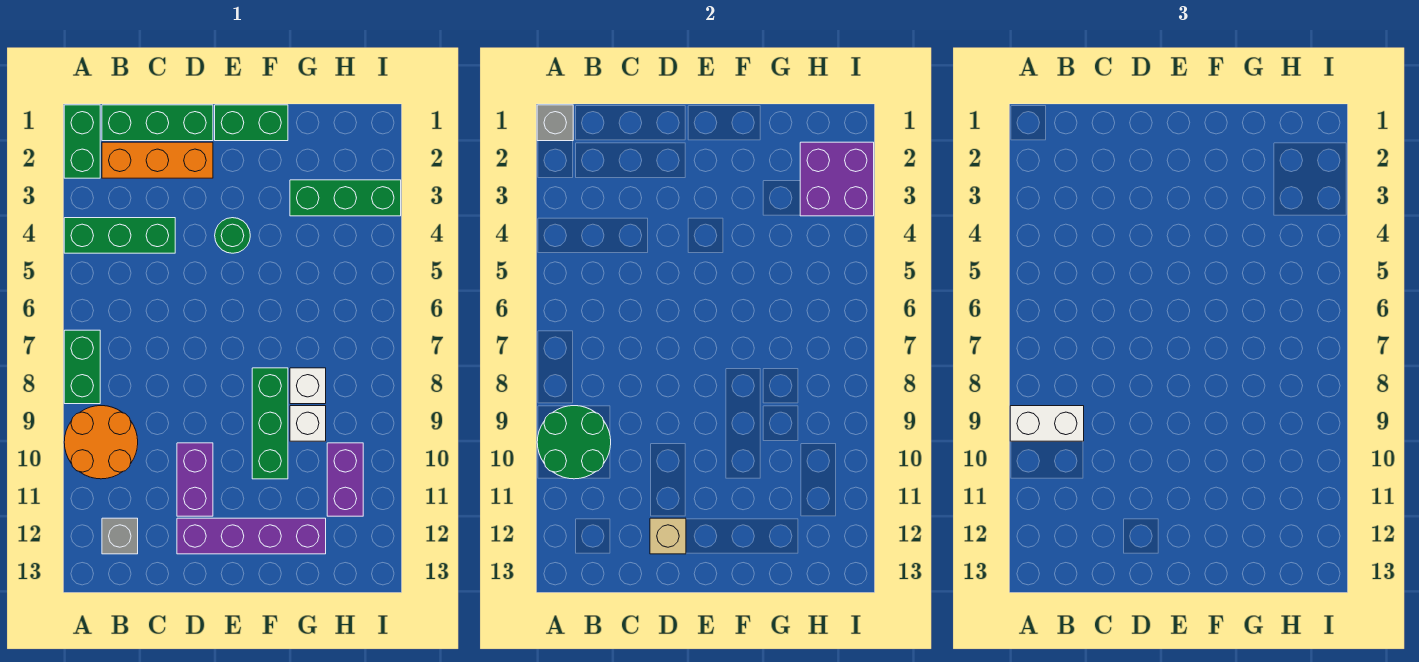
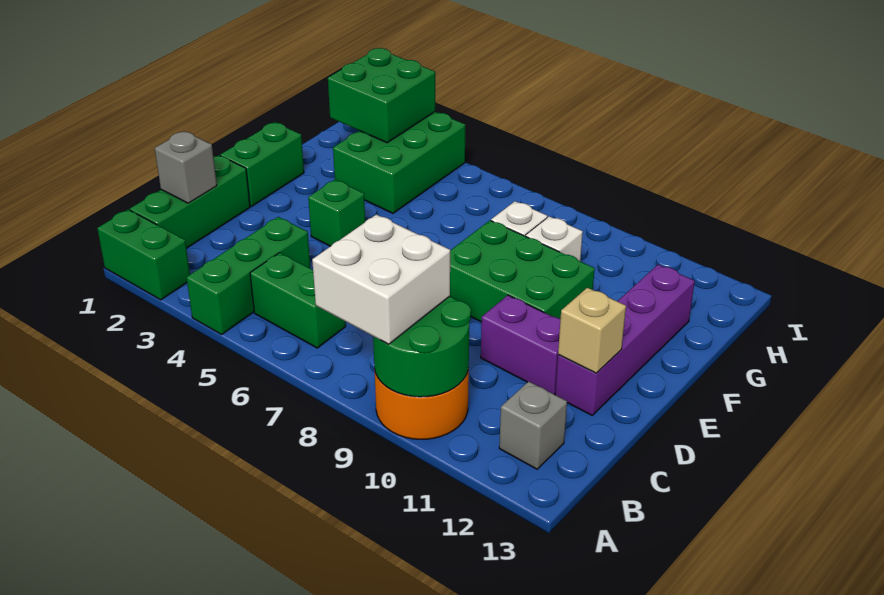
grey brick A1 level 2 -> grey brick C1 level 2
green brick A7:A8 level 1 -> green brick B5:B6 level 1
white brick A9:B9 level 3 -> white brick A8:B9 level 3
orange brick B2:D2 level 1 -> none
green round brick E4 level 1 -> green brick E4 level 1
green brick F8:F10 level 1 -> green brick E8:F10 level 1
green brick G3:I3 level 1 -> green brick G3:I4 level 1
purple brick H2:I3 level 2 -> green brick H2:I3 level 2
purple brick H10:H11 level 1 -> none

